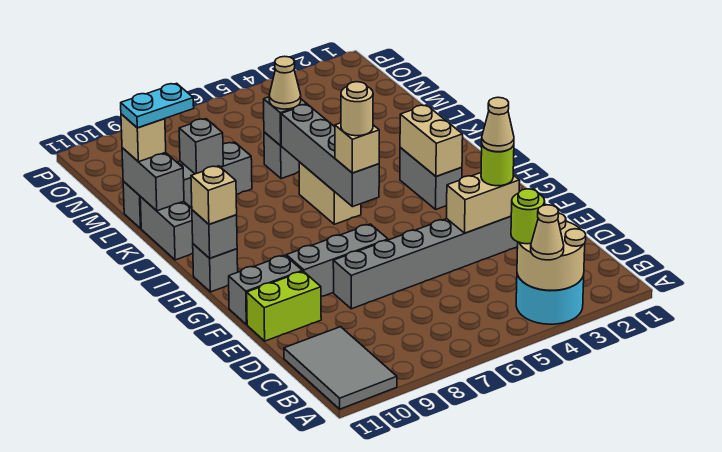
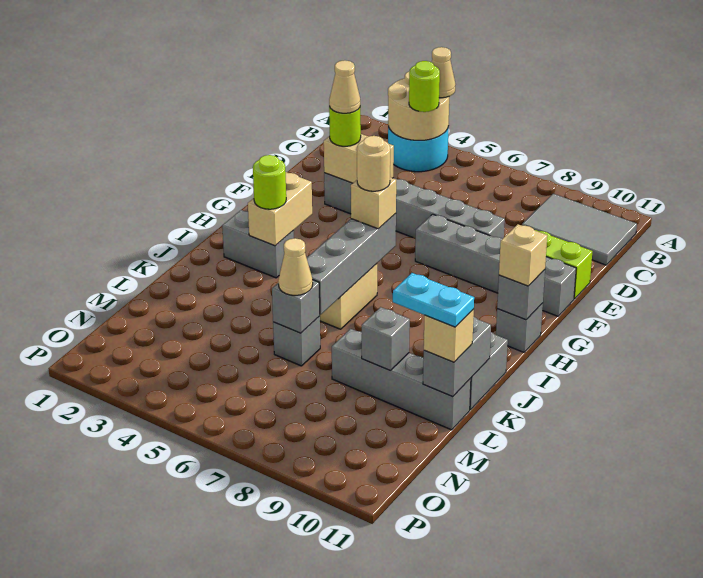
grey tile A10:C11 level 1 -> grey tile B9:C11 level 1
grey brick H3:I3 level 1 -> grey brick I2:I3 level 1
none -> lime round brick I3 level 3

